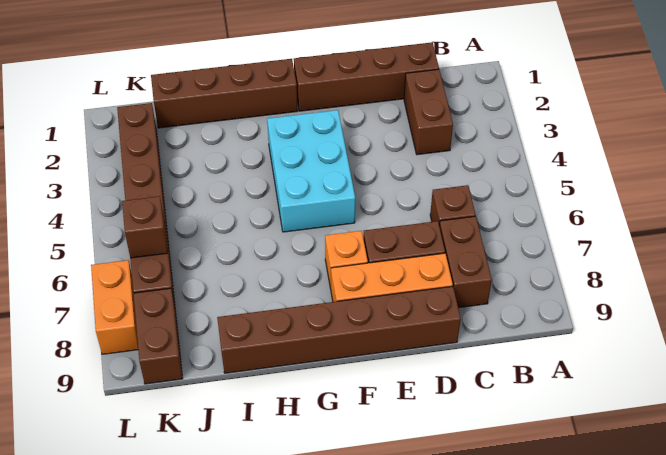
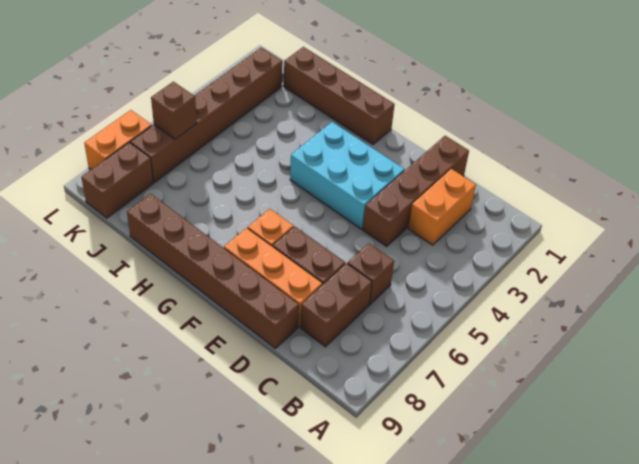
brown brick C1:F1 level 1 -> brown brick D1:D4 level 1
brown brick C2:C3 level 1 -> orange brick C2:C3 level 1
cyan brick F3:G5 level 1 -> cyan brick E3:G4 level 1

